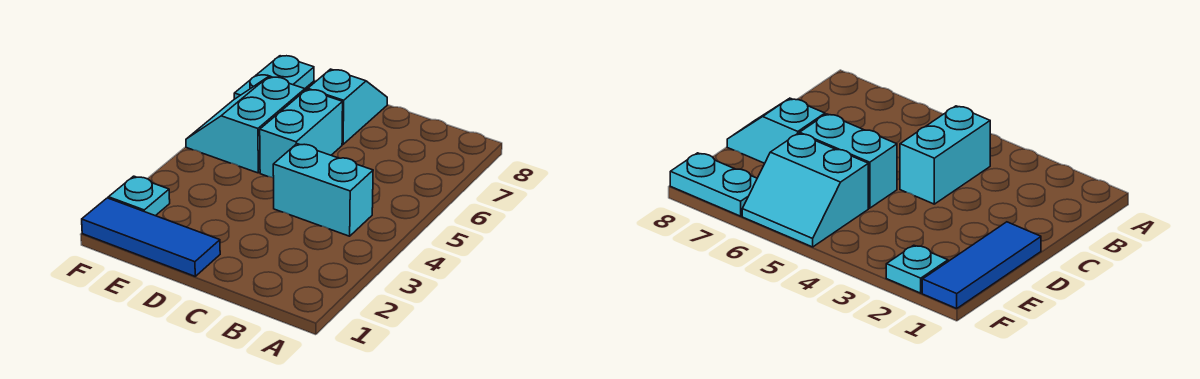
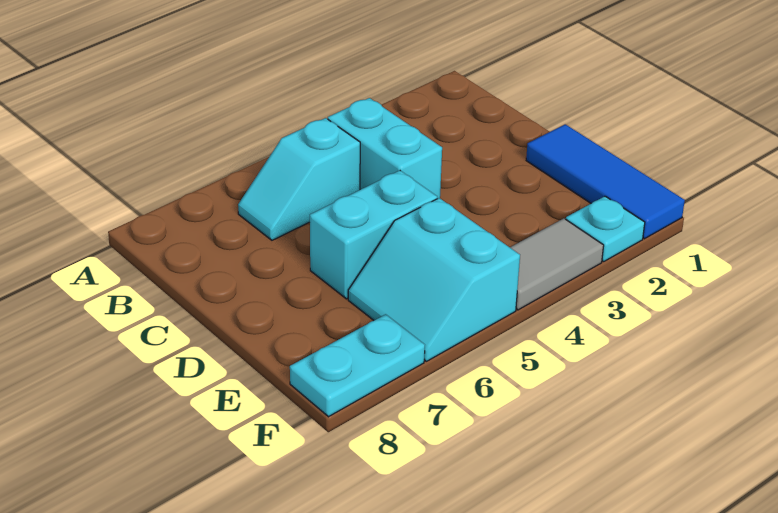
cyan slope D7:D8 level 1 top 7 -> cyan slope B5:B6 level 1 top 5
cyan slope E5:F6 level 1 top E -> cyan slope E5:F6 level 1 top 5
none -> grey tile F3:F4 level 1

